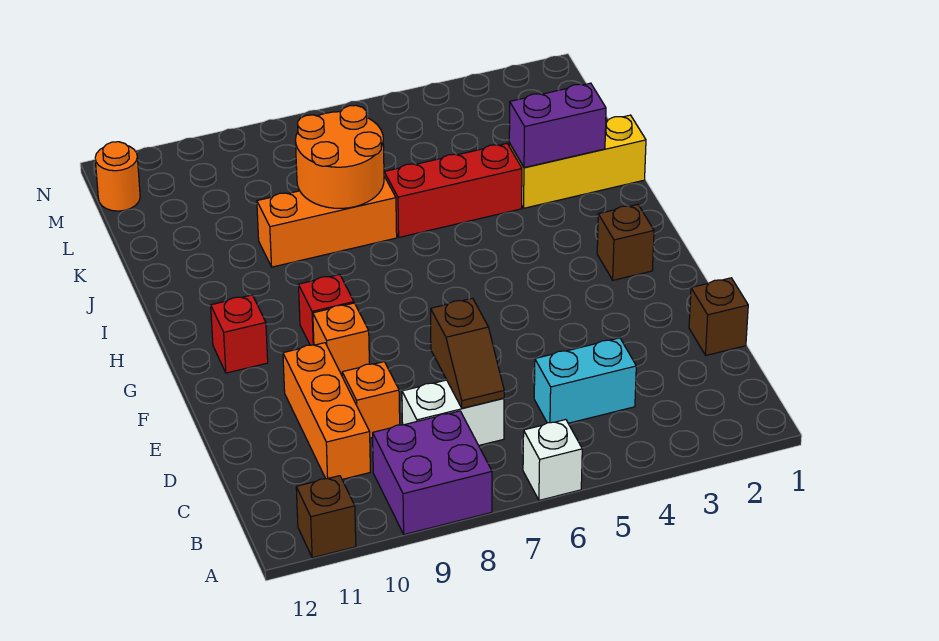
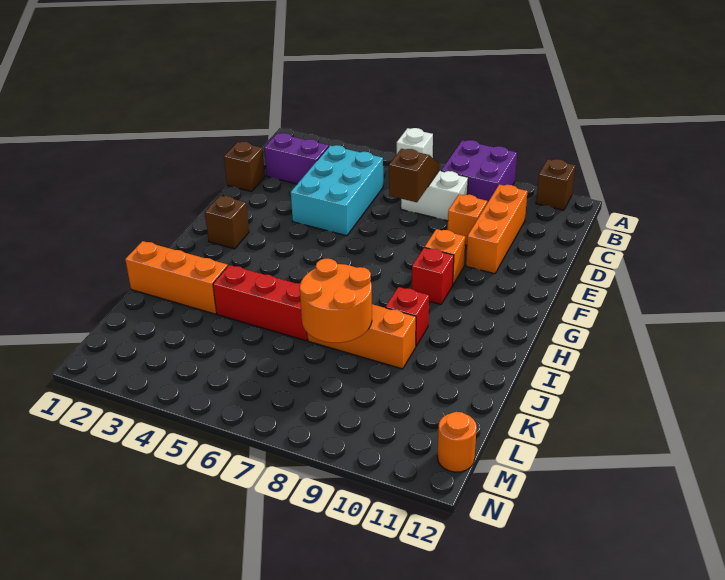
cyan brick C4:C5 level 1 -> cyan brick C4:E5 level 1
red brick G11 level 1 -> red brick I9 level 1
yellow brick J1:J3 level 1 -> orange brick J1:J3 level 1
purple brick J2:J3 level 2 -> purple brick C2:C3 level 1

